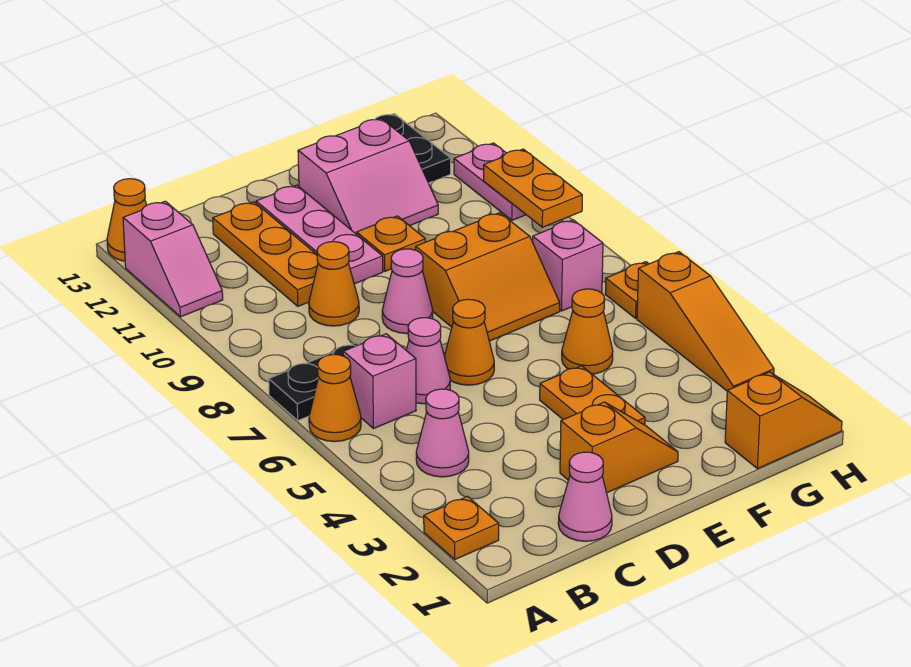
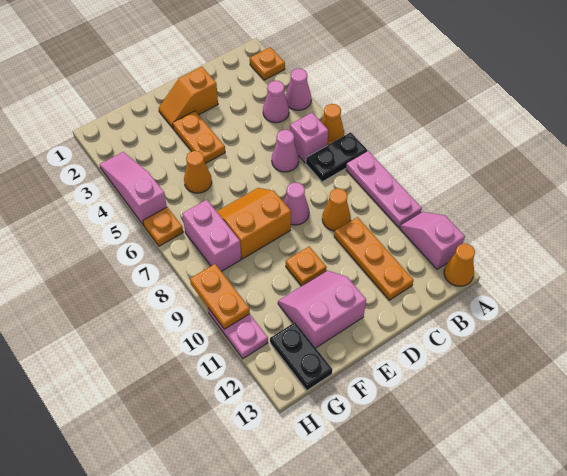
pink cone C1 level 1 -> pink cone A4 level 1
orange cone D6 level 1 -> none
pink plate D10:D12 level 1 -> pink plate A8:A10 level 1
orange slope G1:H1 level 1 top G -> none
pink brick G7 level 1 -> pink brick G7:G8 level 1
orange slope H3:H5 level 1 top 5 -> pink slope H3:H5 level 1 top 5

